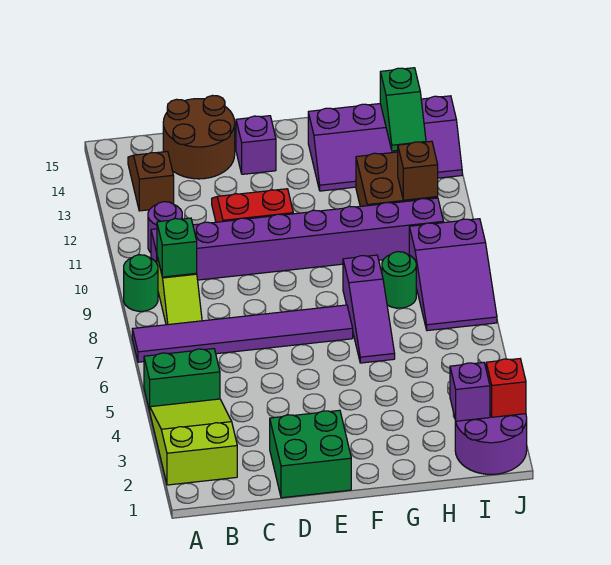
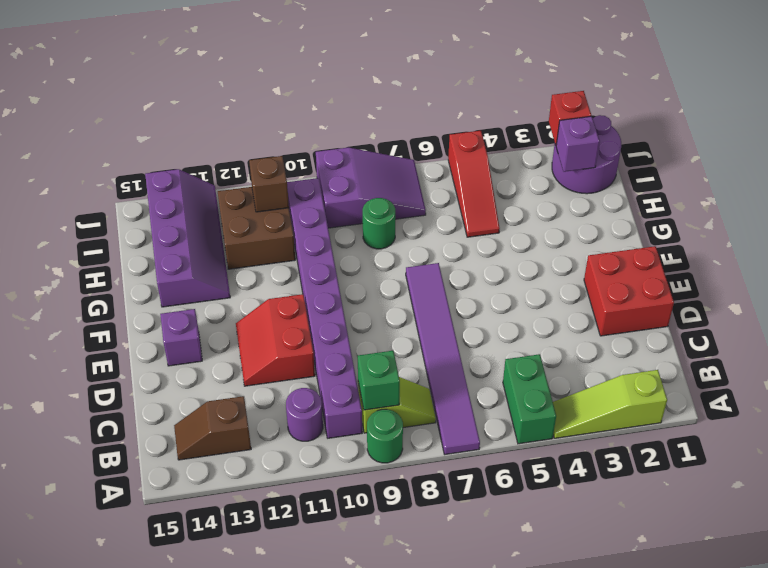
lime slope A2:B4 level 1 top 2 -> lime slope A2:A4 level 1 top 2
brown round brick C14:D15 level 1 -> none
green brick D1:E2 level 1 -> red brick D1:E2 level 1
purple slope G6:G8 level 1 top 8 -> none
none -> red slope H5:J5 level 1 top J
green slope I13:I14 level 2 top 14 -> none

